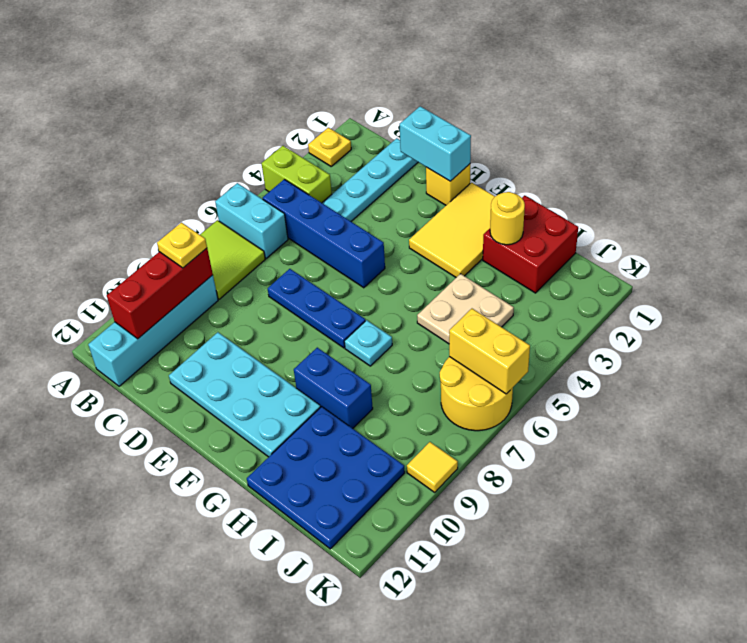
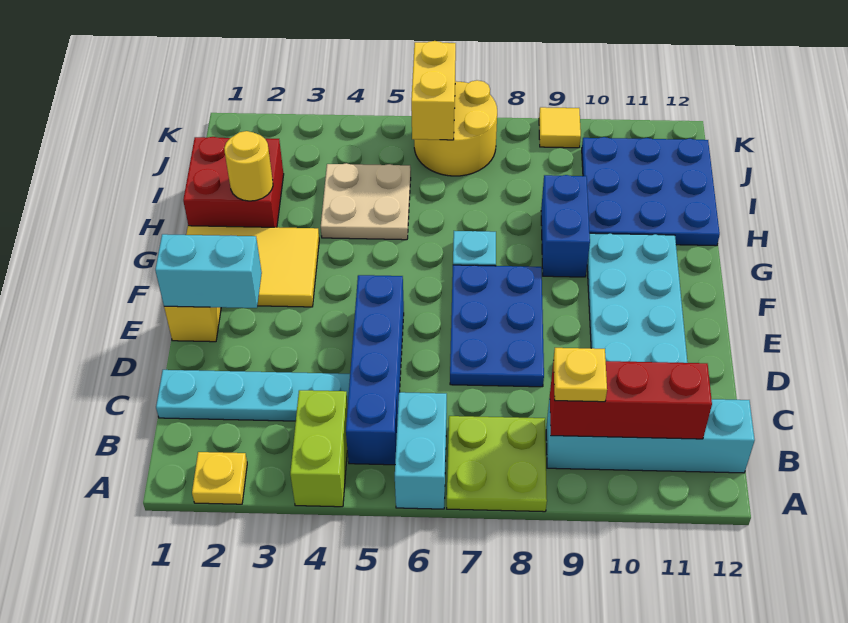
lime tile A7:B8 level 1 -> lime plate A7:B8 level 1
cyan brick D1:E1 level 2 -> cyan brick E1:E2 level 2
blue plate D7:F7 level 1 -> blue plate D7:F8 level 1

